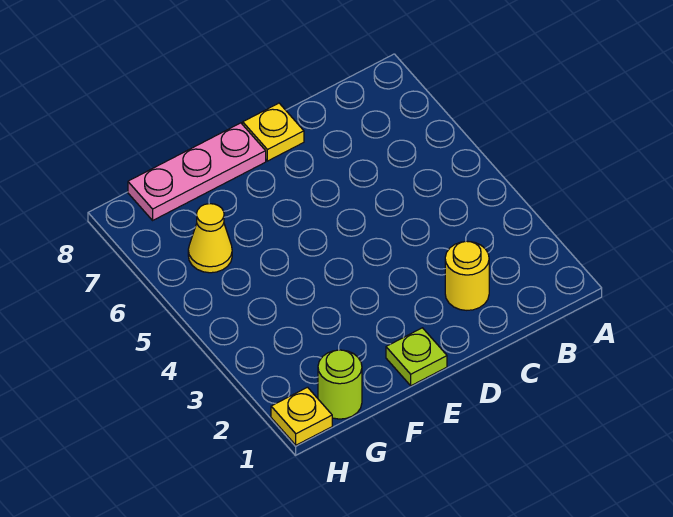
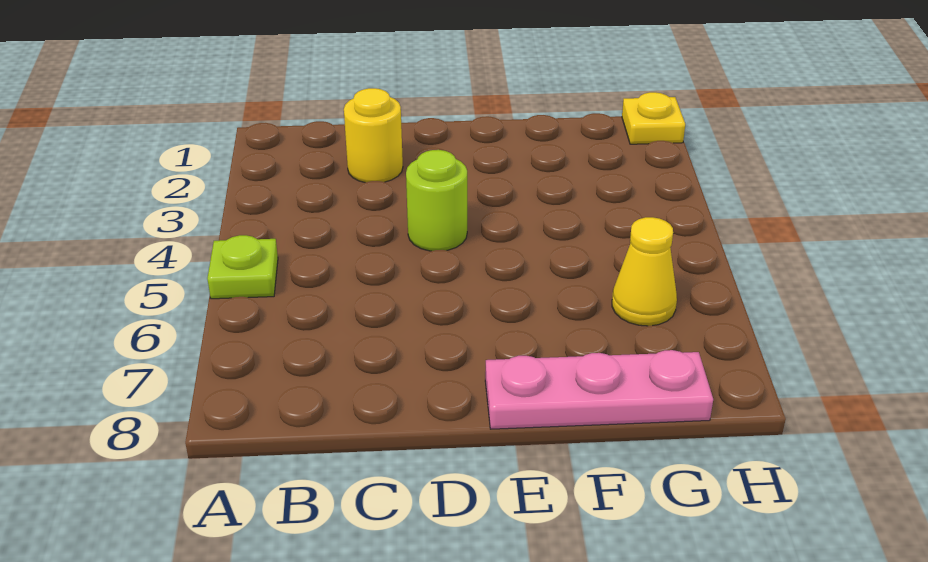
yellow plate D8 level 1 -> none
lime plate E1 level 1 -> lime plate A5 level 1
lime round brick G1 level 1 -> lime round brick D4 level 1

